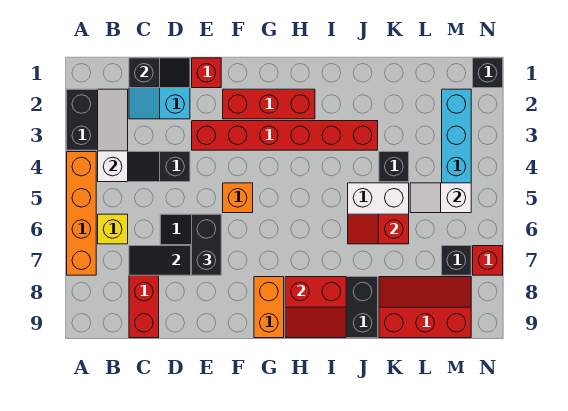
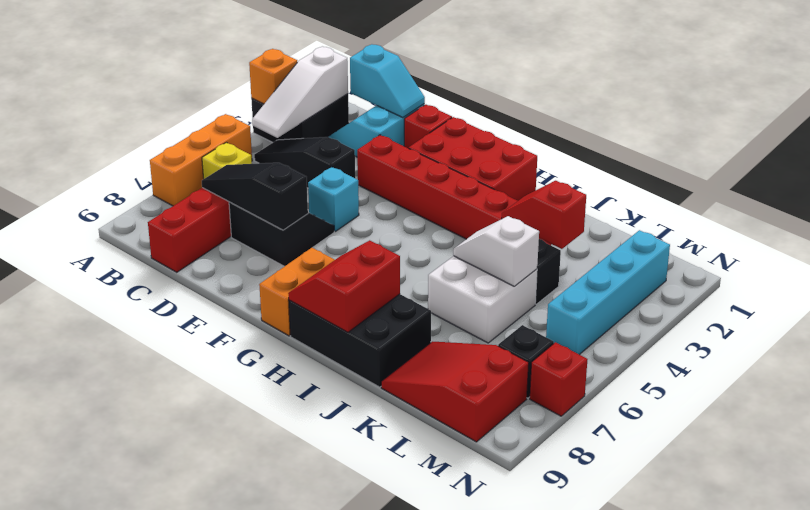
orange brick A4:A7 level 1 -> orange brick A5:A7 level 1
white slope B2:B4 level 2 top 4 -> white slope B2:B4 level 2 top 2
black slope C1:D1 level 2 top C -> cyan slope C1:D1 level 2 top C
none -> cyan brick E5 level 1
black brick E6:E7 level 3 -> none
red brick F2:H2 level 1 -> red brick F1:H2 level 1
orange brick F5 level 1 -> orange brick A3 level 2
red slope H8:I9 level 2 top 8 -> red slope H8:I9 level 2 top I
red slope J6:K6 level 2 top K -> red slope J3:K3 level 2 top K
red slope K8:M9 level 1 top 9 -> red slope K8:M9 level 1 top M
white slope L5:M5 level 2 top M -> white slope J5:K5 level 2 top K
black brick N1 level 1 -> none

